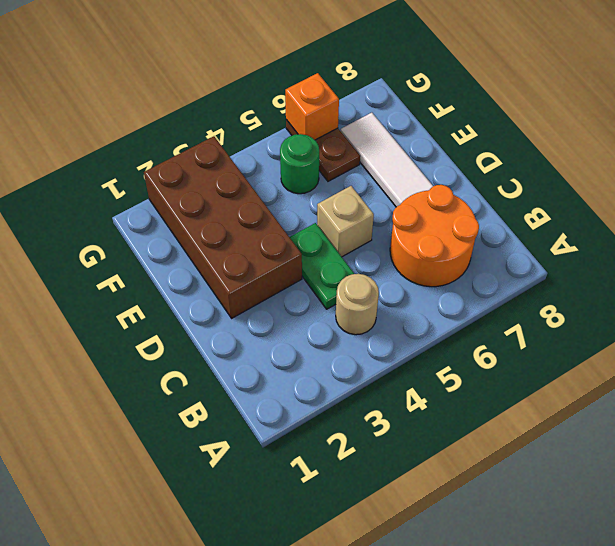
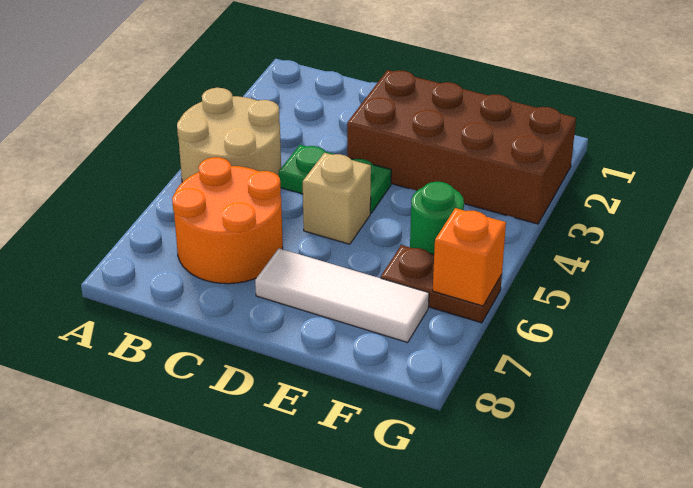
tan round brick B4 level 1 -> tan round brick A4:B5 level 1

